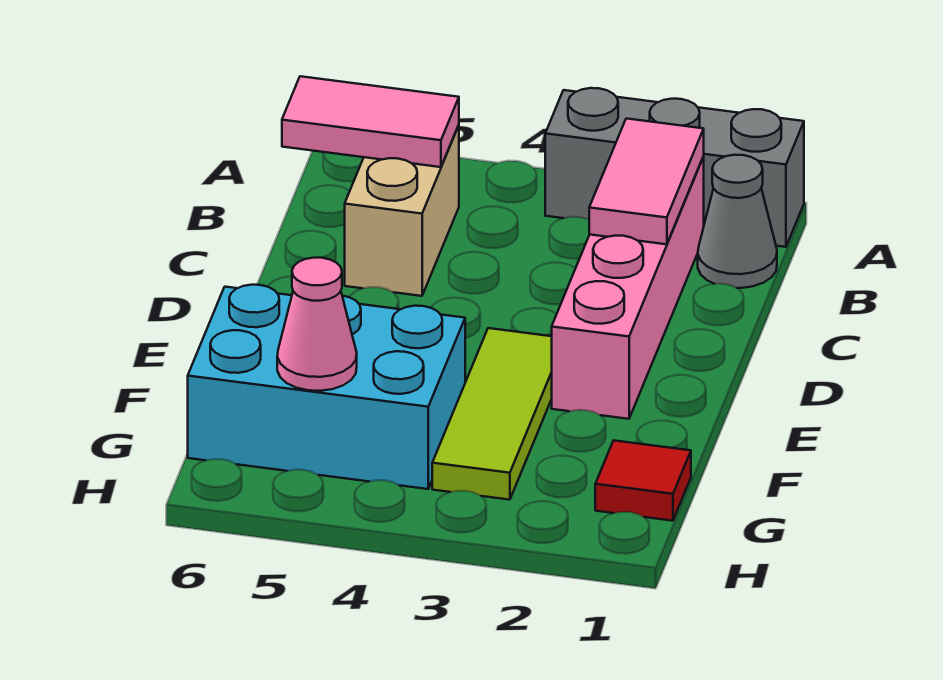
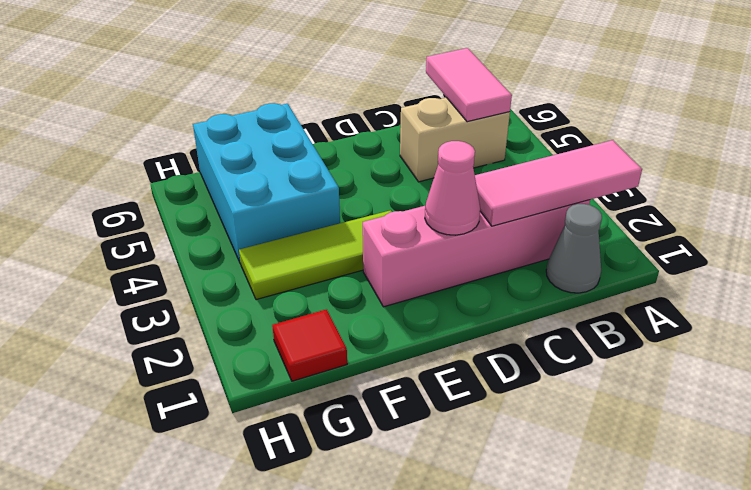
grey brick A1:A3 level 1 -> none
pink tile B2:C2 level 2 -> pink tile A2:C2 level 2
pink cone G5 level 2 -> pink cone D2 level 2

